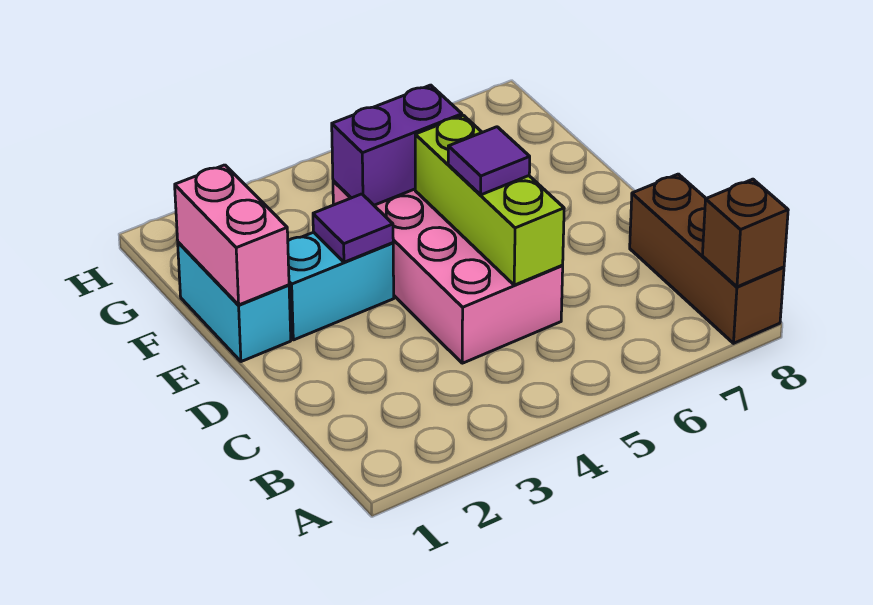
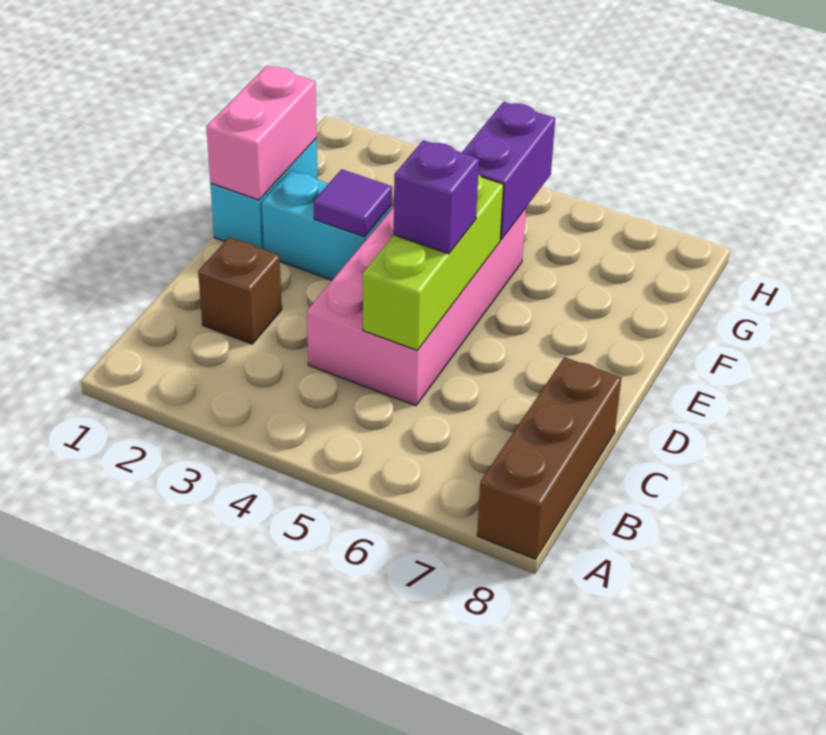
brown brick A8 level 2 -> brown brick C2 level 1
purple tile D5 level 3 -> purple brick D5 level 3
purple brick F4:F5 level 2 -> purple brick F5:G5 level 2

